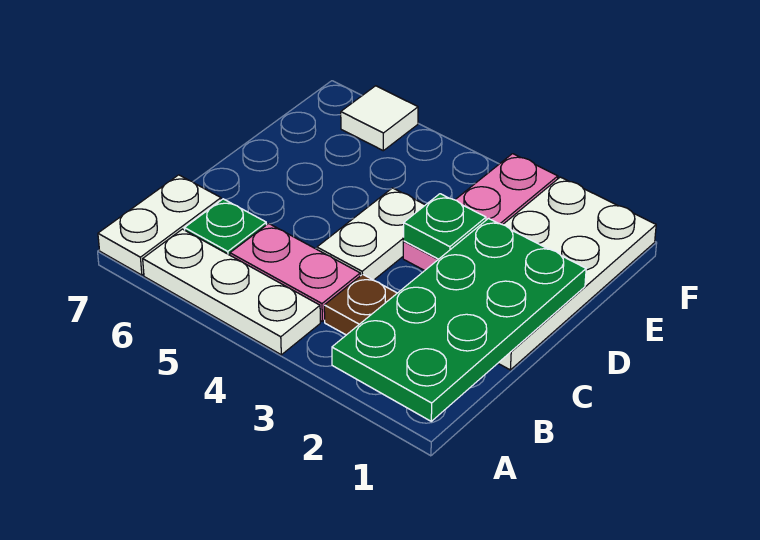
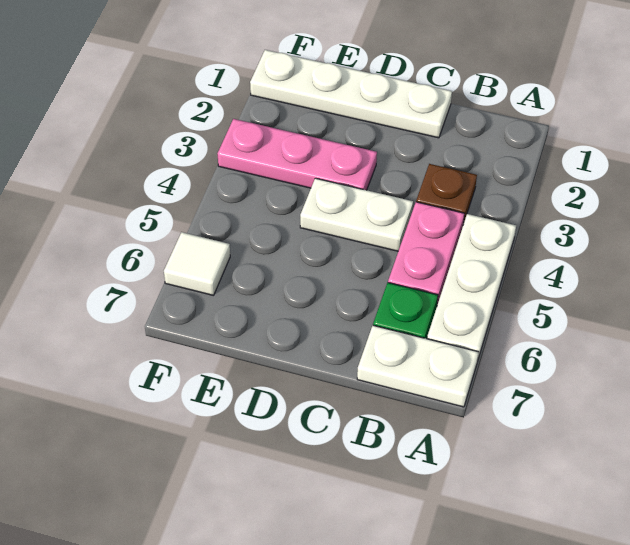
green plate A1:D2 level 2 -> none
white plate C1:F2 level 1 -> white plate C1:F1 level 1
green plate D3 level 2 -> none

